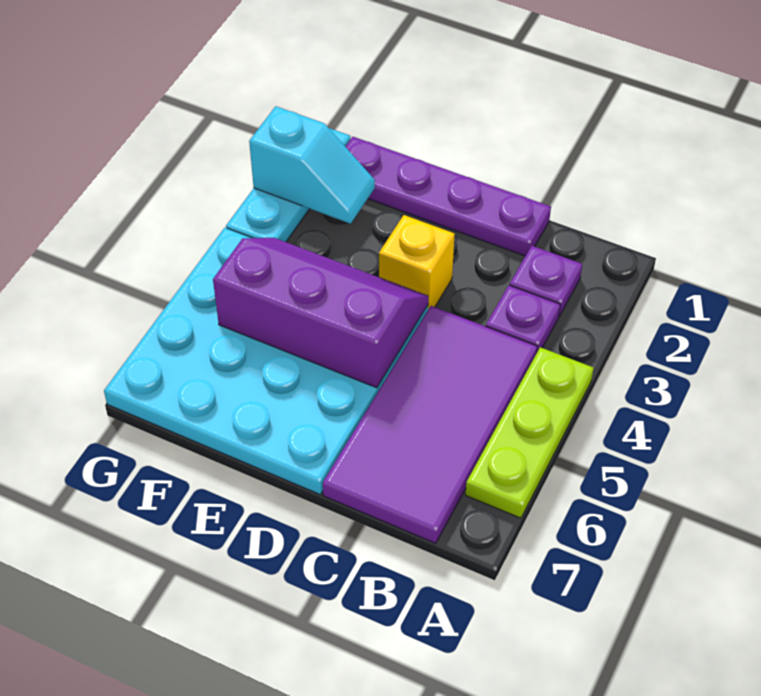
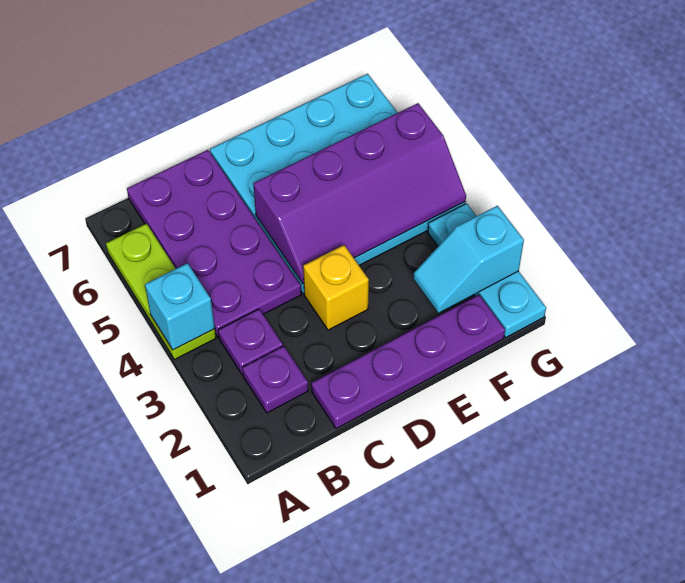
none -> cyan brick A4 level 2
purple tile B4:C7 level 1 -> purple plate B4:C7 level 1
purple slope D4:F5 level 2 top 5 -> purple slope D4:G5 level 2 top 5

